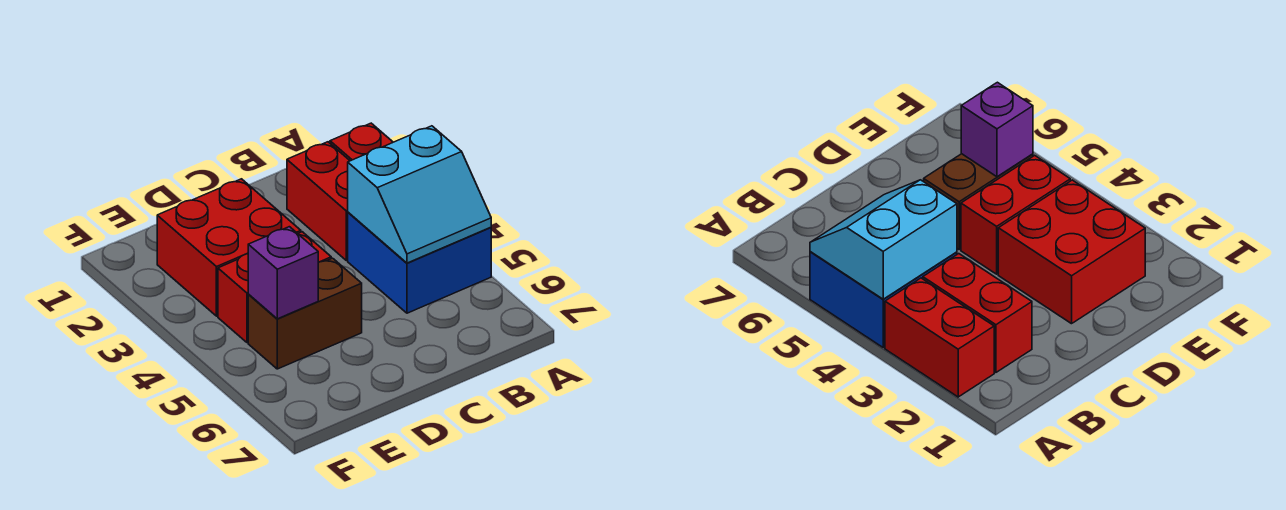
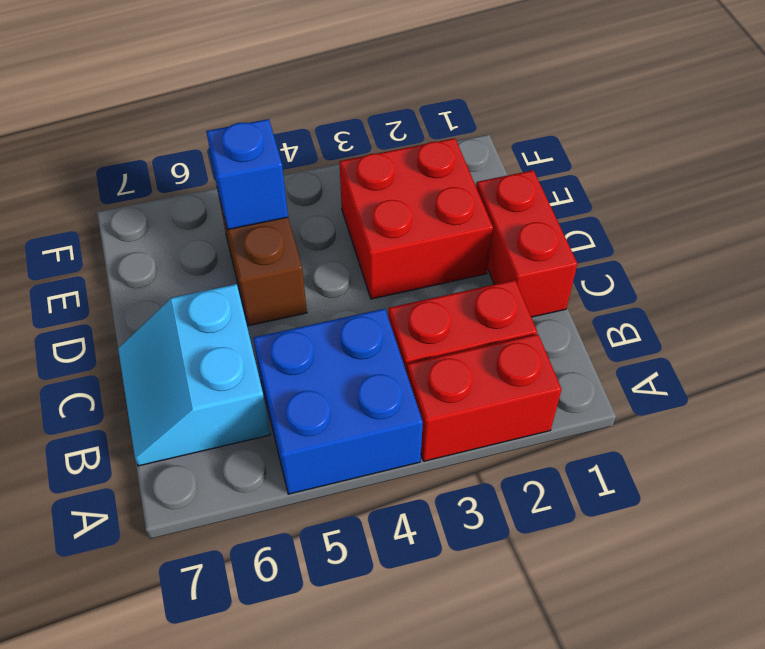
cyan slope A4:B5 level 2 top 4 -> cyan slope B6:C7 level 1 top 6
red brick D4:E4 level 1 -> red brick C1:D1 level 1
purple brick E5 level 2 -> blue brick E5 level 2

